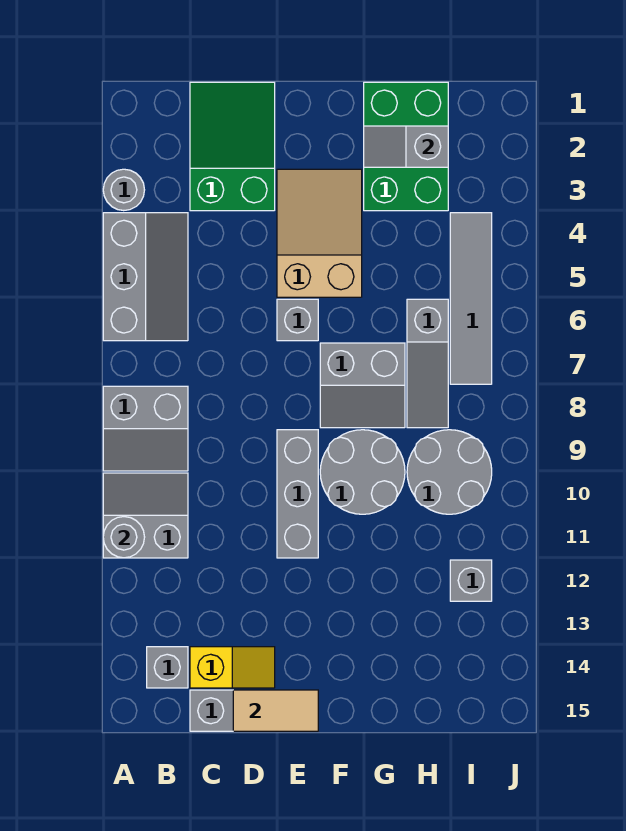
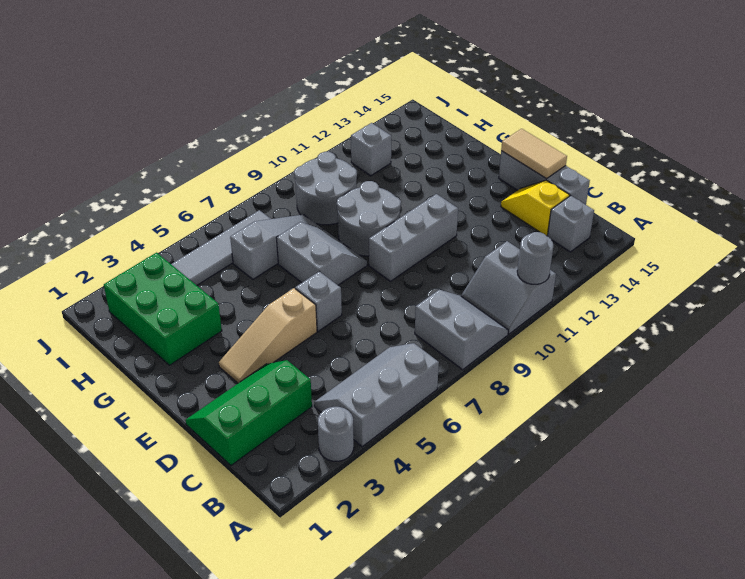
green slope C1:D3 level 1 top 3 -> green slope C1:D3 level 1 top C
tan slope E3:F5 level 1 top 5 -> tan slope E3:E5 level 1 top 5
green brick G1:H3 level 1 -> green brick G2:I3 level 1
grey slope G2:H2 level 2 top H -> none

